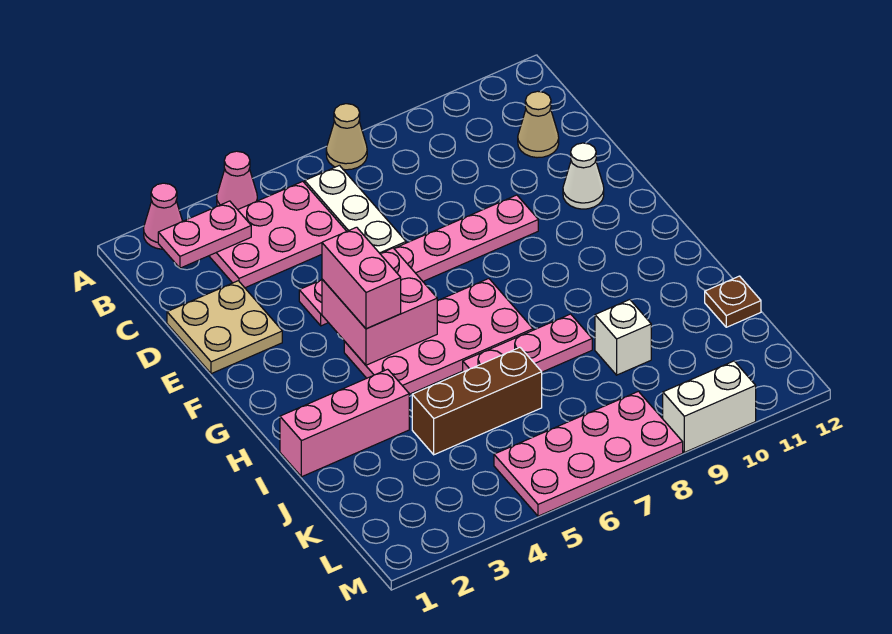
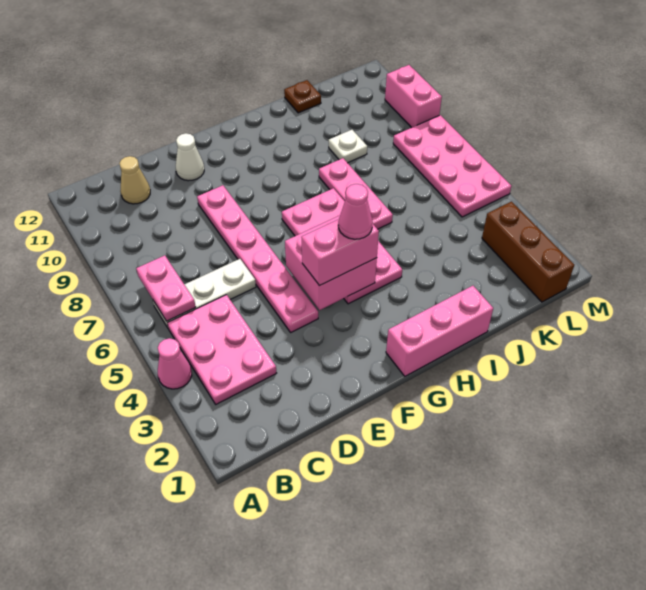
pink cone A2 level 1 -> pink cone G4 level 4
tan cone A7 level 1 -> none
pink plate B2:B3 level 2 -> pink plate B6:B7 level 2
tan plate D1:E2 level 1 -> none
pink brick I1:I3 level 1 -> pink brick G1:I1 level 1
brown brick J4:J6 level 1 -> brown brick L1:L3 level 1
white brick J9 level 1 -> white plate J9 level 1
white brick M9:M10 level 1 -> pink brick M9:M10 level 1

